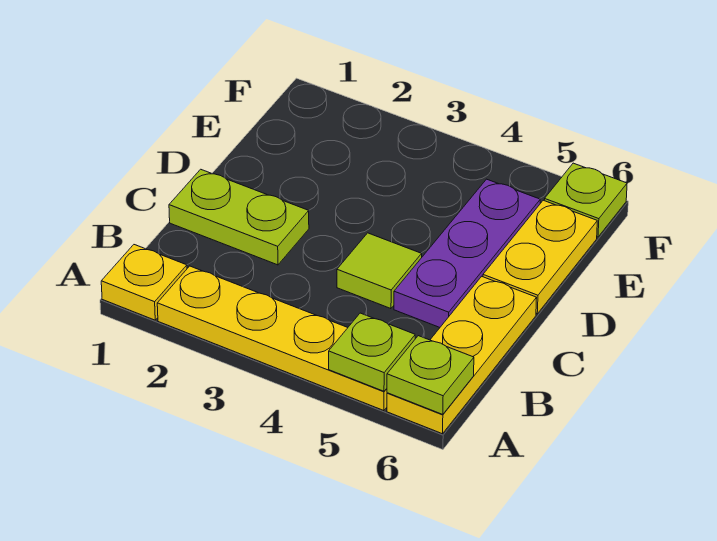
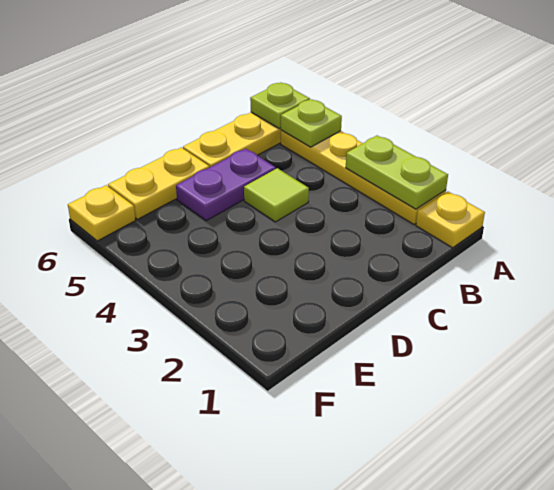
lime plate C1:C2 level 1 -> lime plate A2:A3 level 2
purple plate C5:E5 level 1 -> purple plate C5:D5 level 1
lime plate F6 level 1 -> yellow plate F6 level 1

